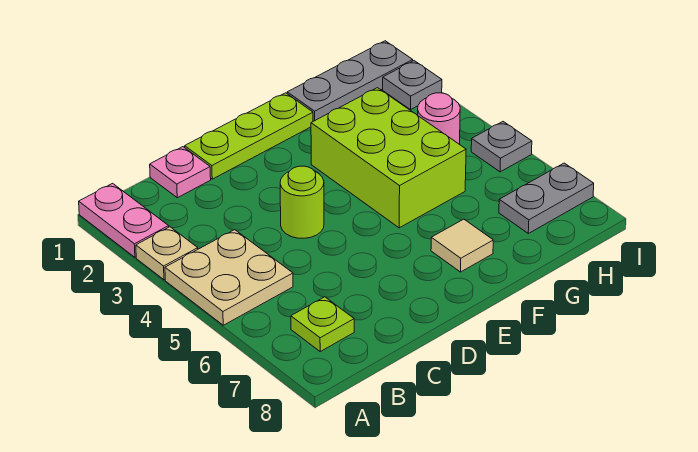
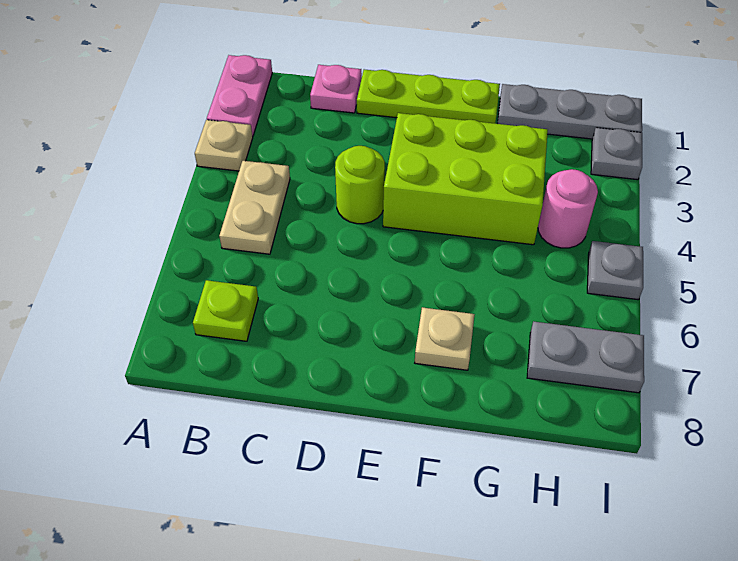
tan plate A4:B5 level 1 -> tan plate B4:B5 level 1
lime brick F3:G5 level 1 -> lime brick E3:G4 level 1
tan tile F7 level 1 -> tan plate F7 level 1

